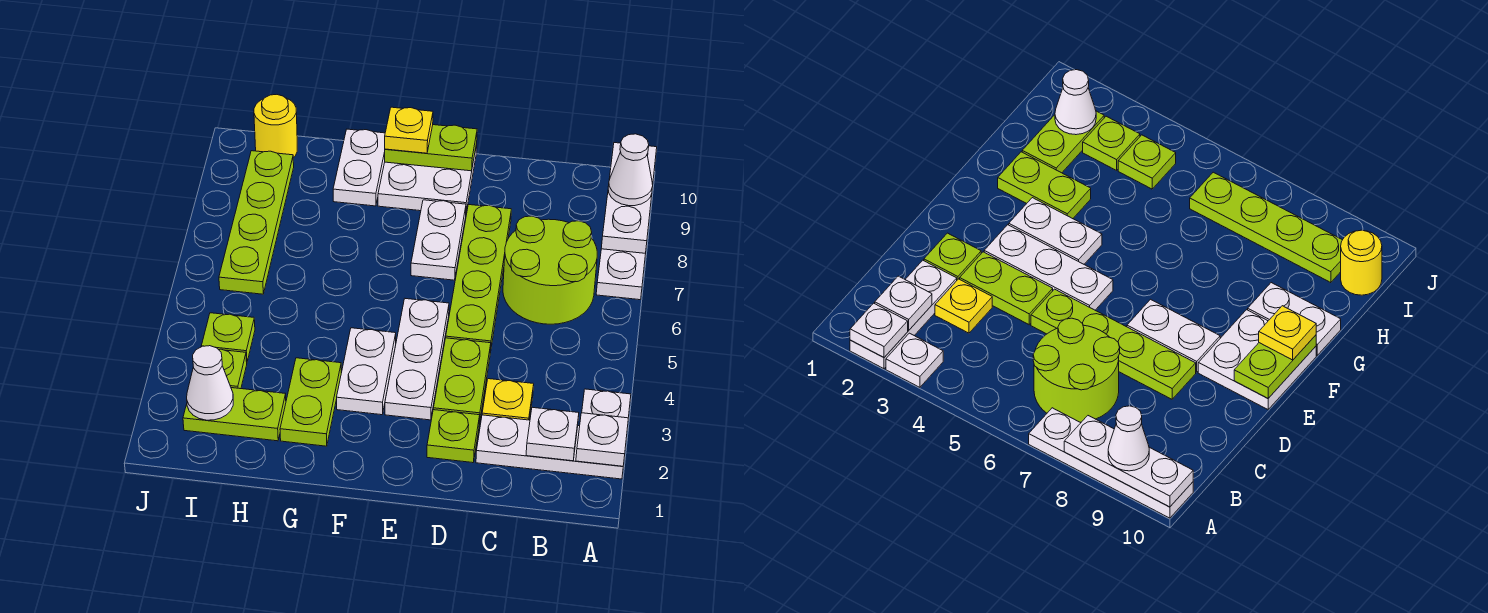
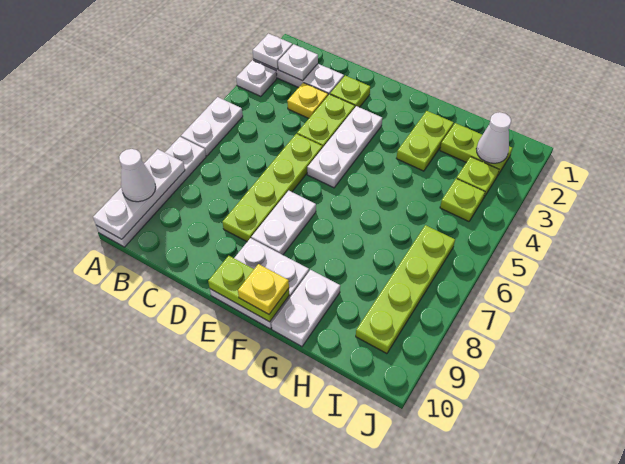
lime round brick B6:C7 level 1 -> none
white plate F3:F4 level 1 -> white plate A5:A6 level 1
yellow round brick I10 level 1 -> none

